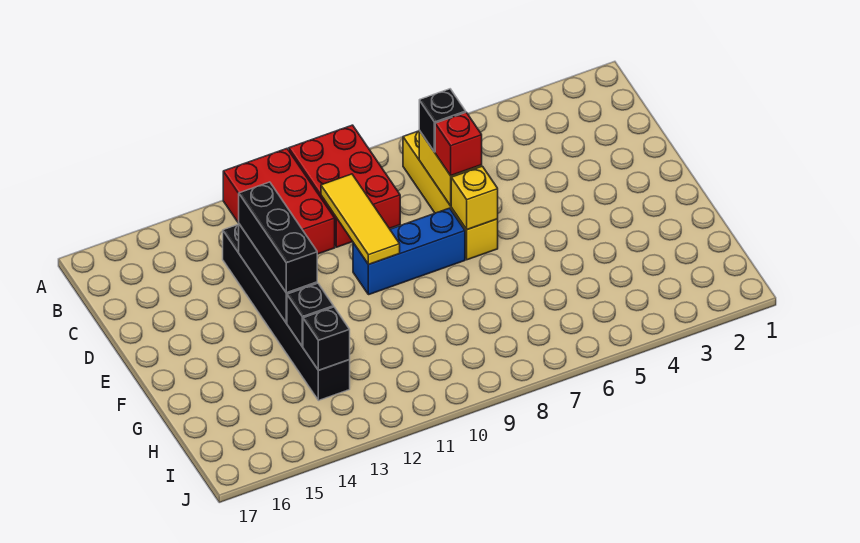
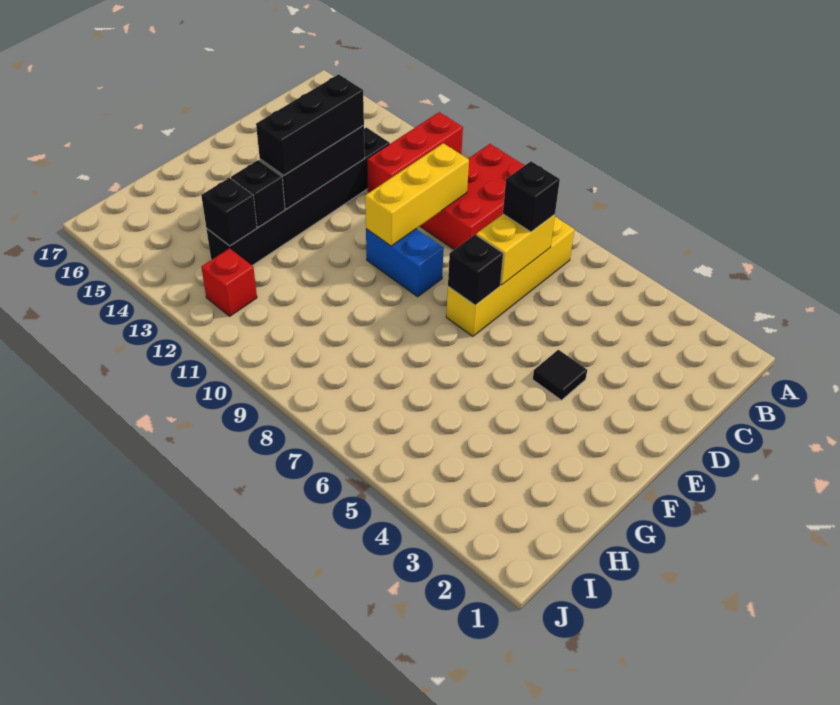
red brick A11:C12 level 1 -> red brick A12:C12 level 1
yellow tile C10:E10 level 2 -> yellow brick C10:E10 level 2
red brick D7 level 3 -> red brick I12 level 1
none -> black tile E4 level 1
yellow brick E7 level 2 -> black brick E7 level 2
blue brick E8:E10 level 1 -> blue brick E9:E10 level 1

